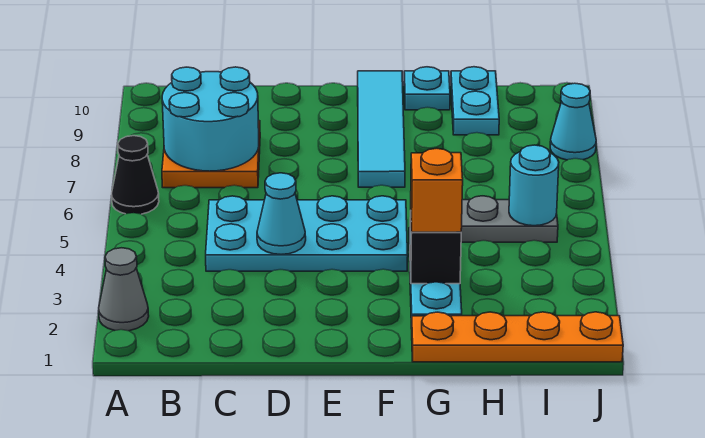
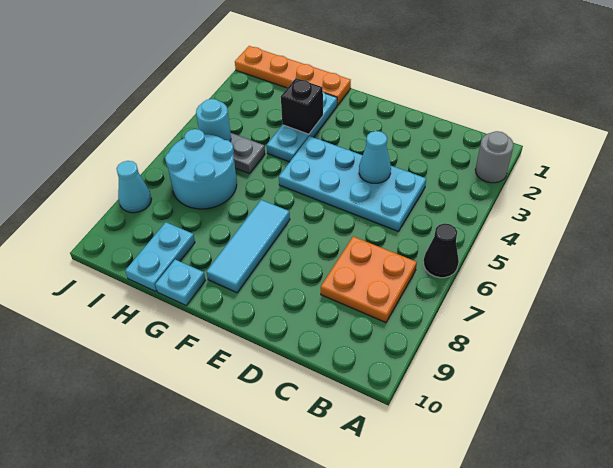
grey cone A2 level 1 -> grey round brick A2 level 1
cyan round brick B7:C8 level 2 -> cyan round brick H6:I7 level 1
cyan tile F7:F10 level 1 -> cyan tile F7:F9 level 1
orange brick G3 level 3 -> none

